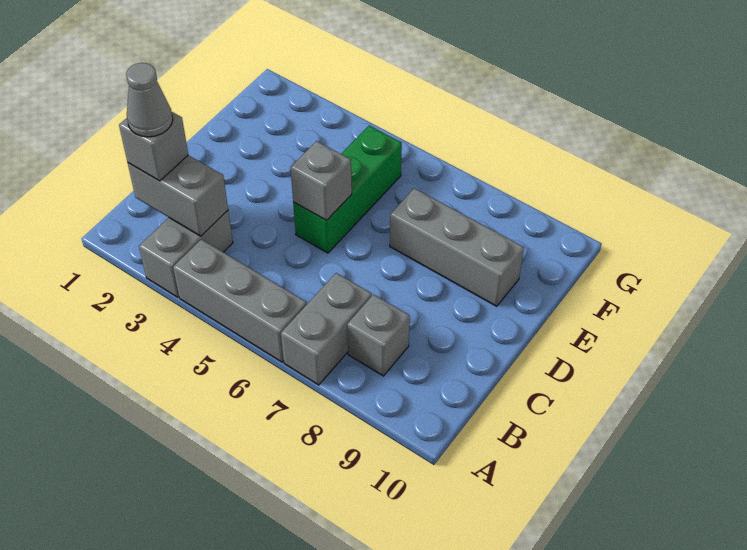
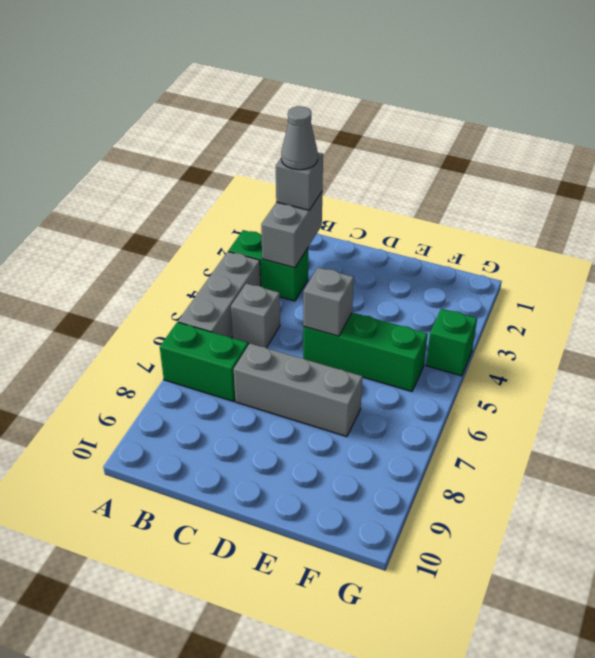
grey brick A3:B3 level 1 -> green brick A3:B3 level 1
grey brick A7:B7 level 1 -> green brick A7:B7 level 1
grey brick B8 level 1 -> grey brick B5 level 1
grey brick E7:E9 level 1 -> grey brick C7:E7 level 1
none -> green brick G4 level 1

